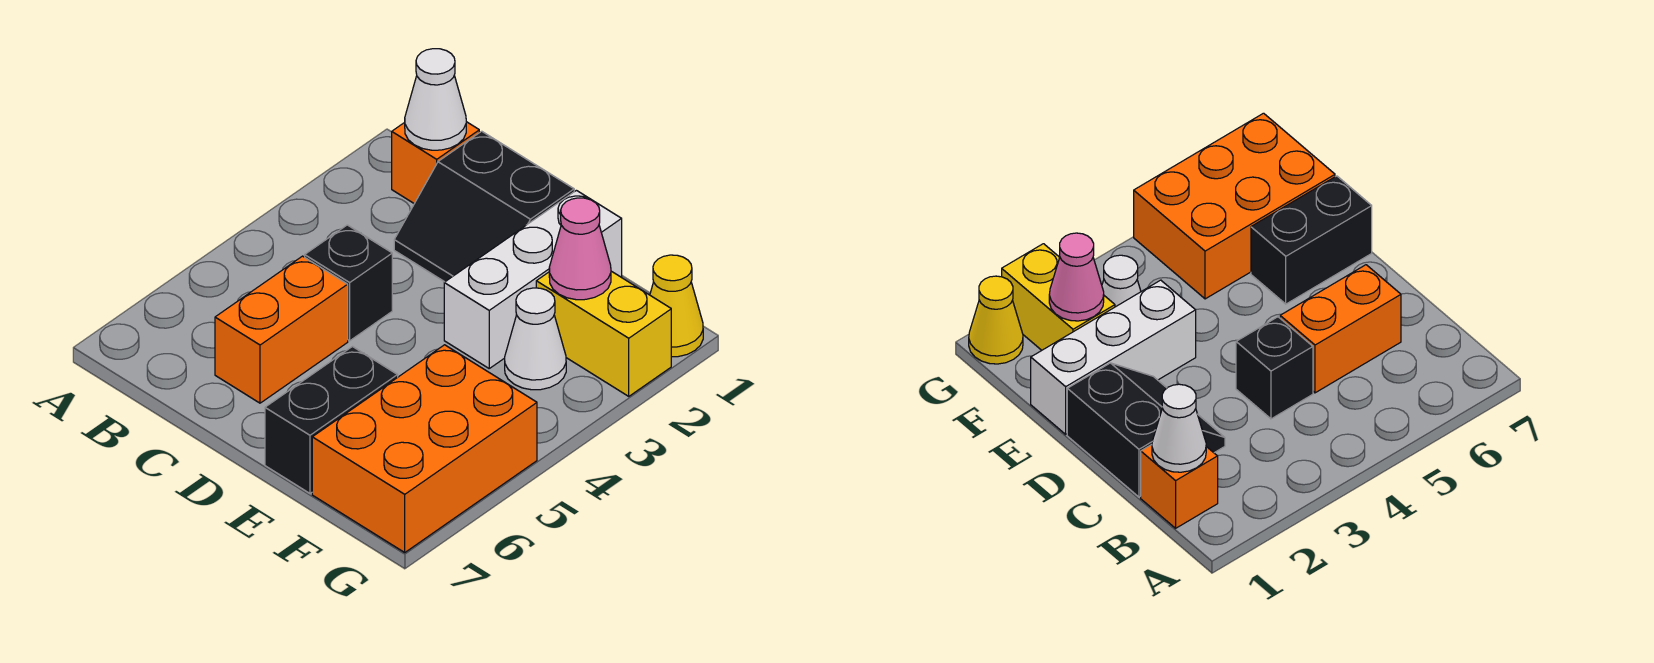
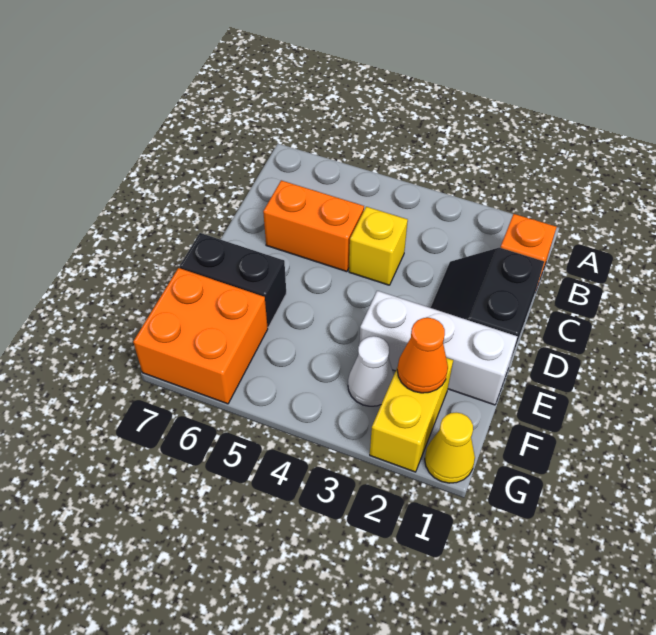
white cone B1 level 2 -> none
black brick C4 level 1 -> yellow brick C4 level 1
pink cone F2 level 2 -> orange cone F2 level 2
orange brick F5:G7 level 1 -> orange brick F6:G7 level 1

